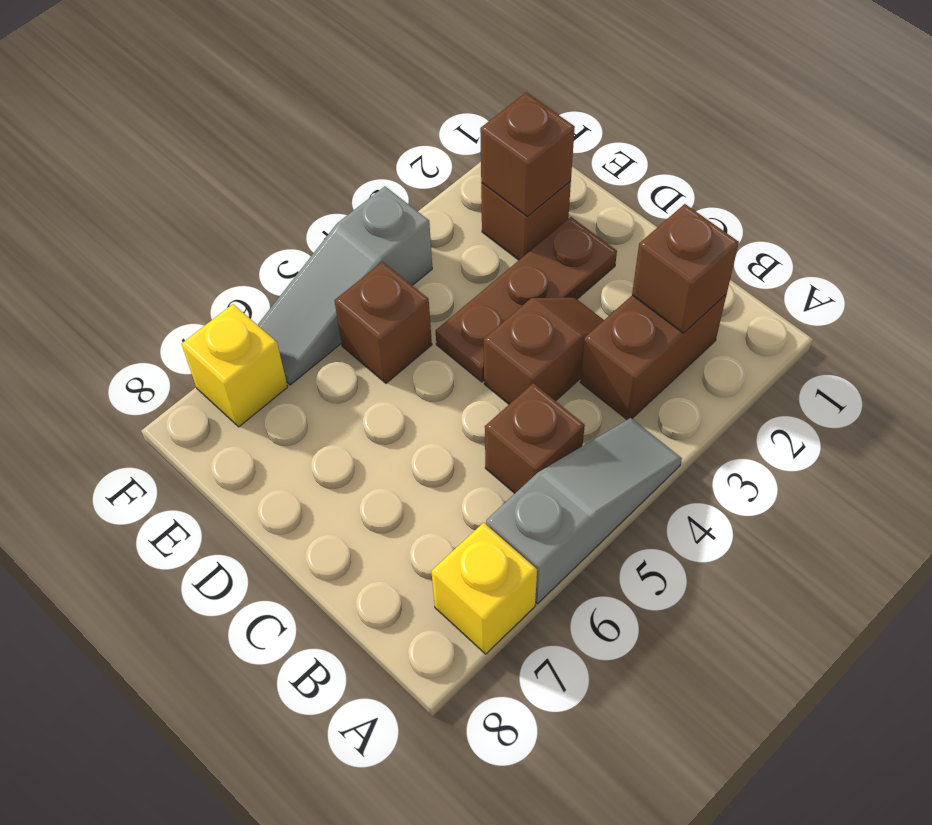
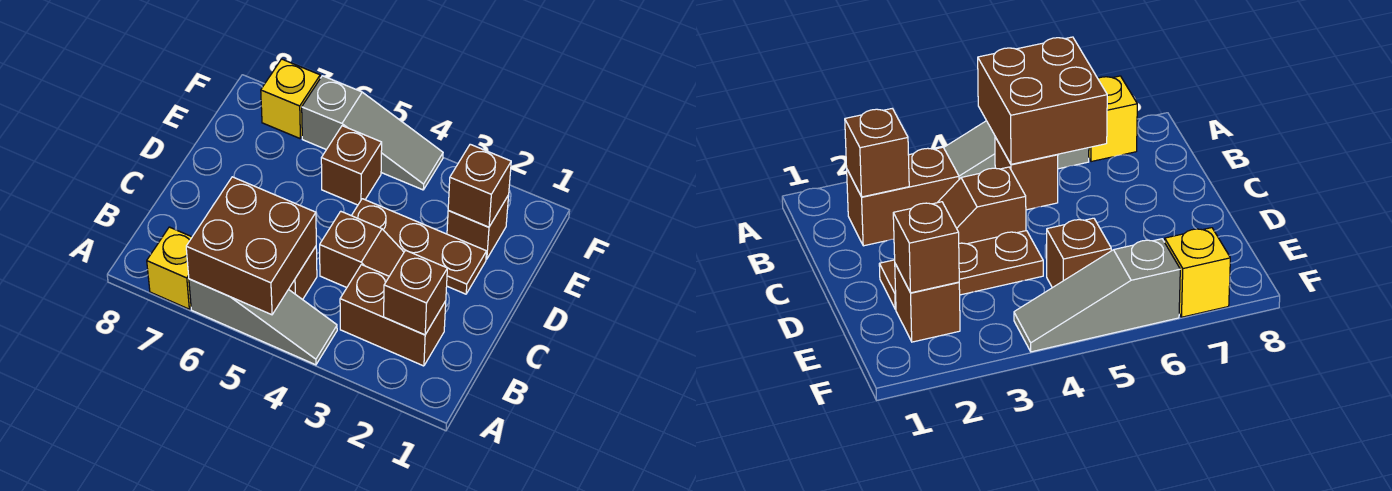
none -> brown brick A5:B6 level 2
grey slope F4:F6 level 1 top 4 -> grey slope F4:F6 level 1 top 6

